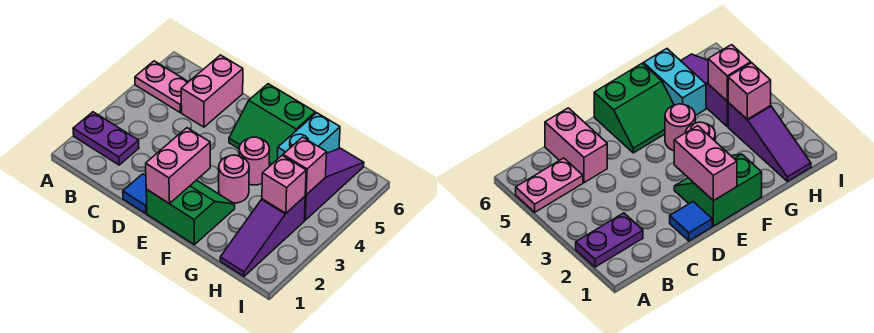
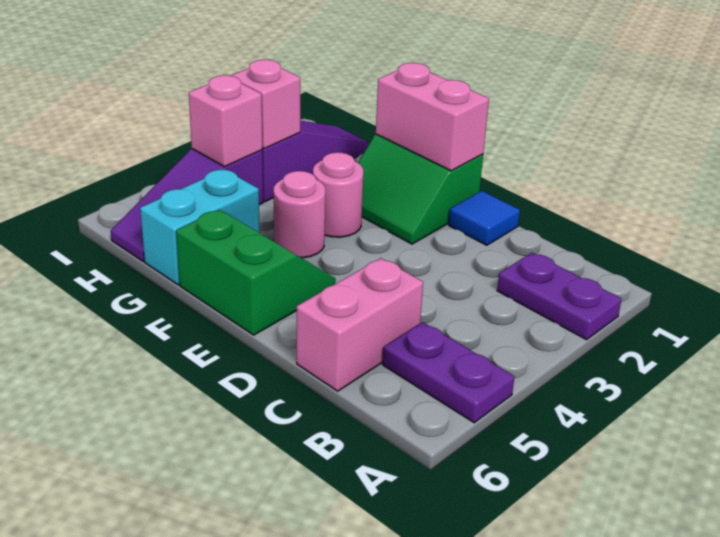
pink plate A5:B5 level 1 -> purple plate A5:B5 level 1
pink brick E1:E2 level 2 -> pink brick E1:F1 level 2

